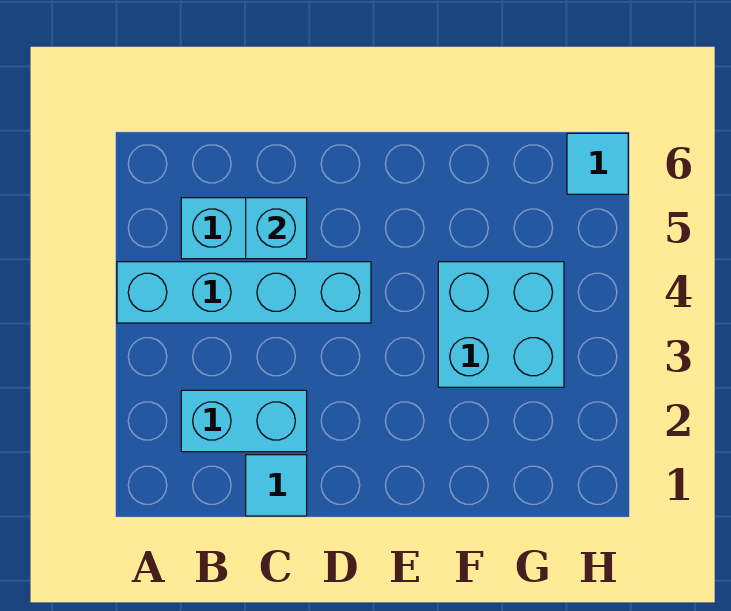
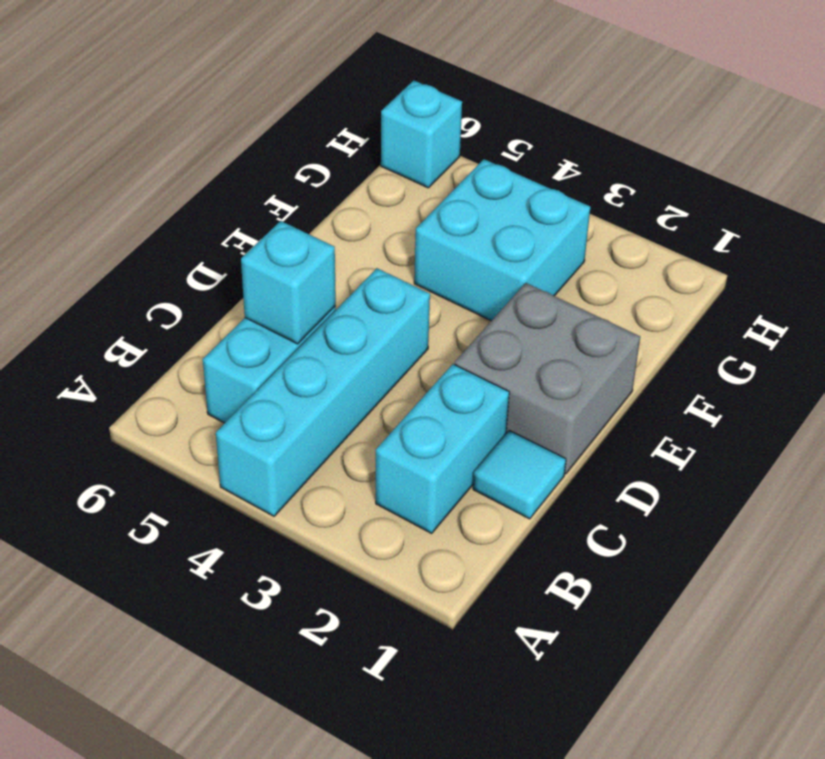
none -> grey brick D1:E2 level 1
cyan tile H6 level 1 -> cyan brick H6 level 1

